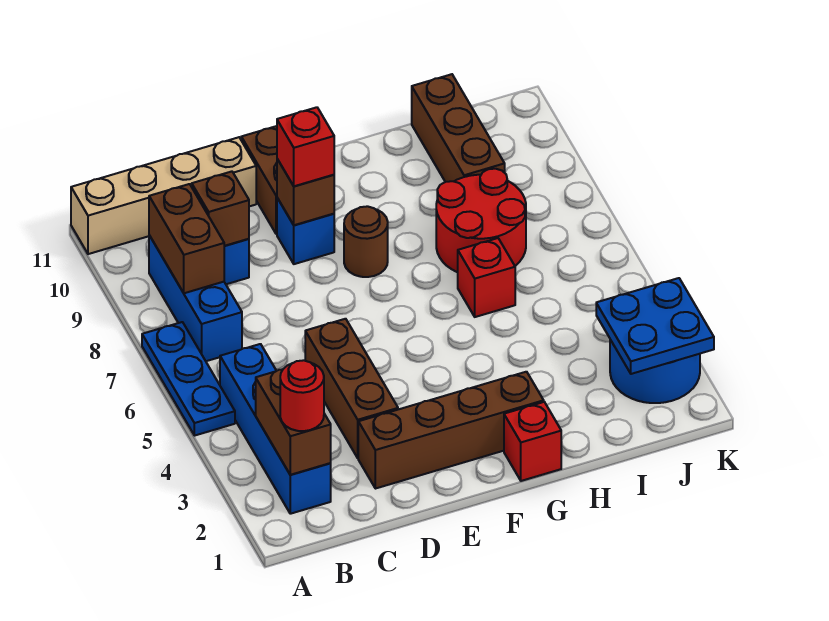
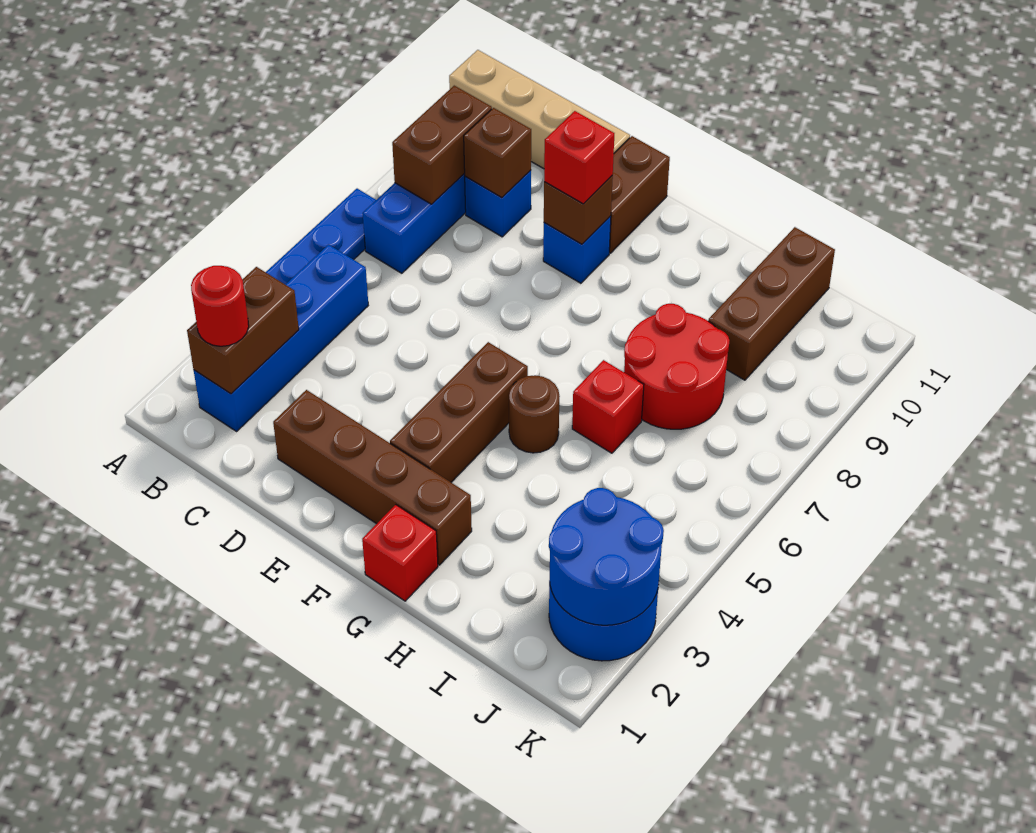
brown brick D3:D5 level 1 -> brown brick F3:F5 level 1
brown round brick F8 level 1 -> brown round brick G5 level 1
blue plate J2:K3 level 2 -> blue round brick J2:K3 level 2

